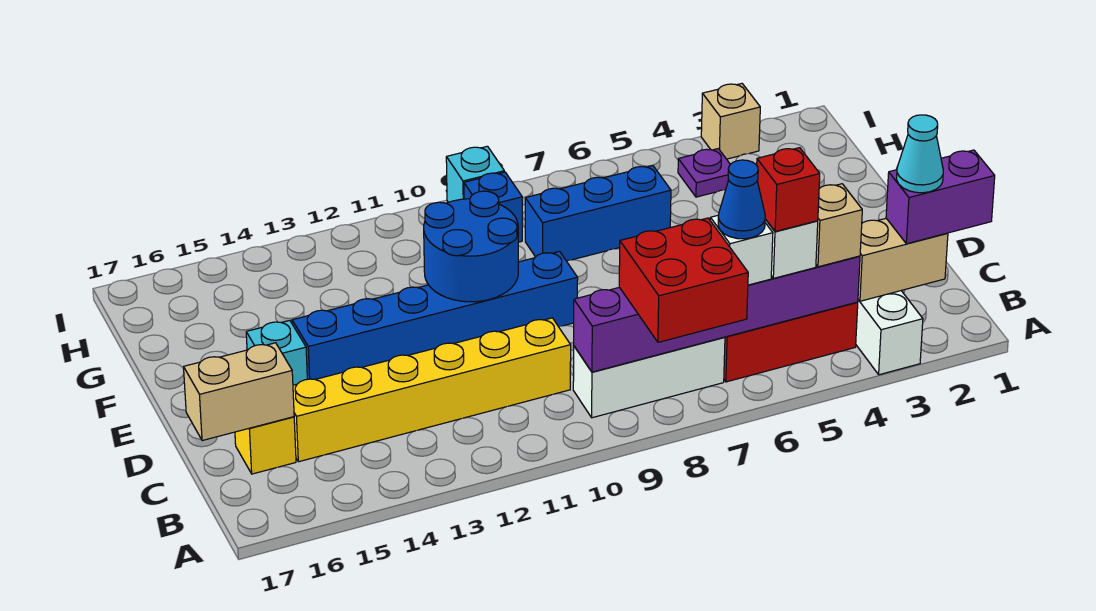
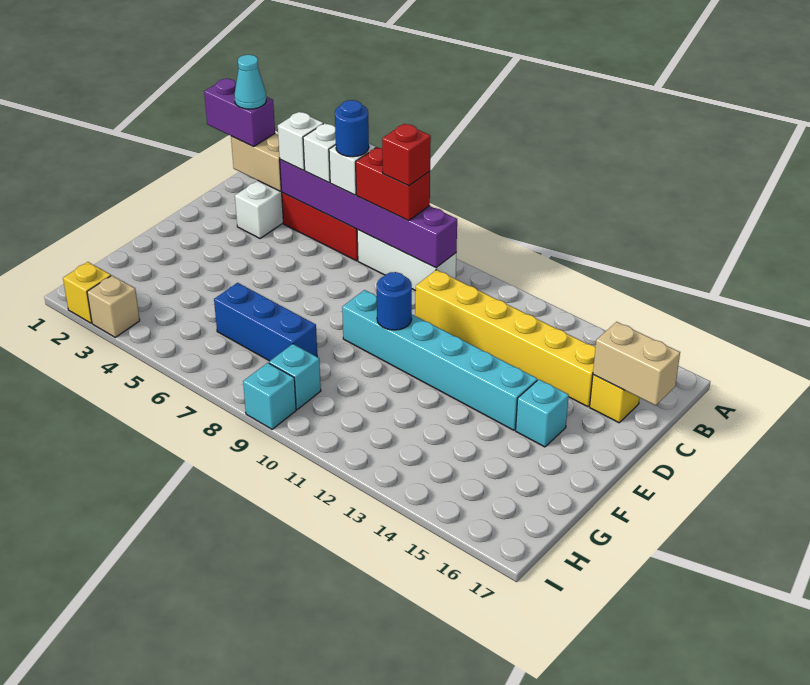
red brick A7:B8 level 3 -> red brick B7:B8 level 3
tan brick B4 level 3 -> white brick B4 level 3
red brick B5 level 4 -> red brick B8 level 4
blue cone B6 level 4 -> blue round brick B6 level 4
blue brick E9:E14 level 1 -> cyan brick E9:E14 level 1
blue round brick E10:F11 level 2 -> blue round brick E10 level 2
purple plate H4 level 1 -> none
blue brick H9 level 1 -> cyan brick H9 level 1
none -> yellow brick I2 level 1

